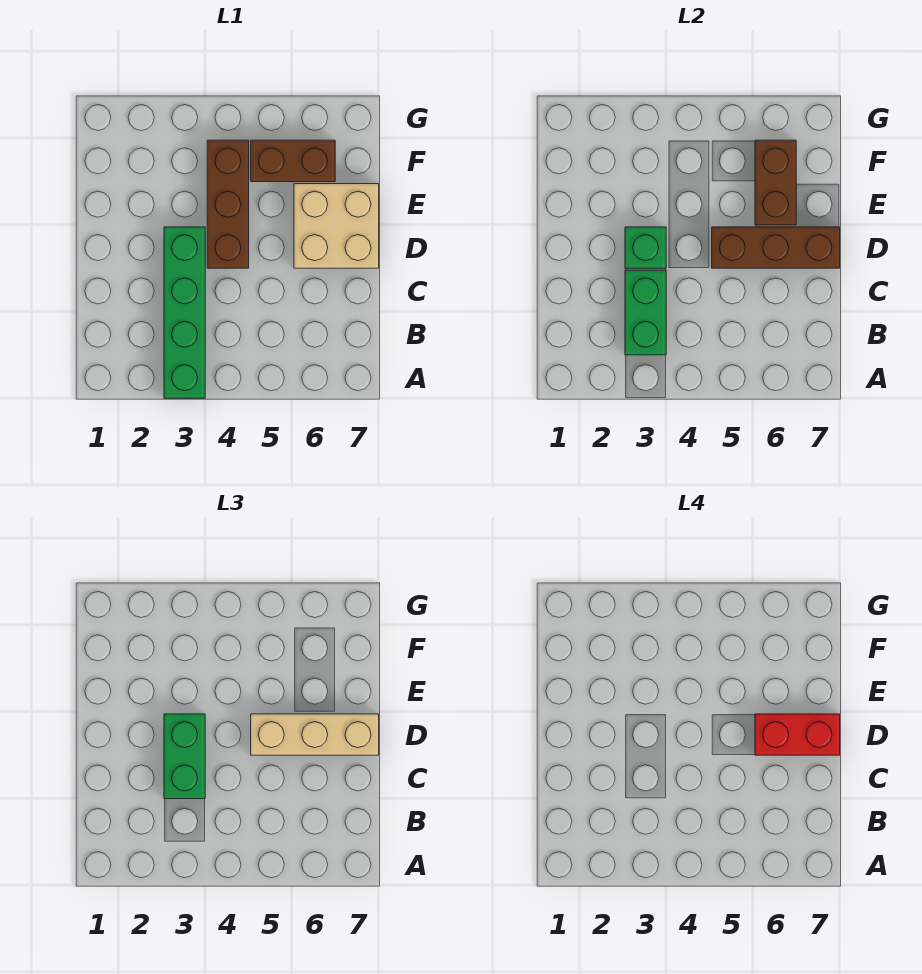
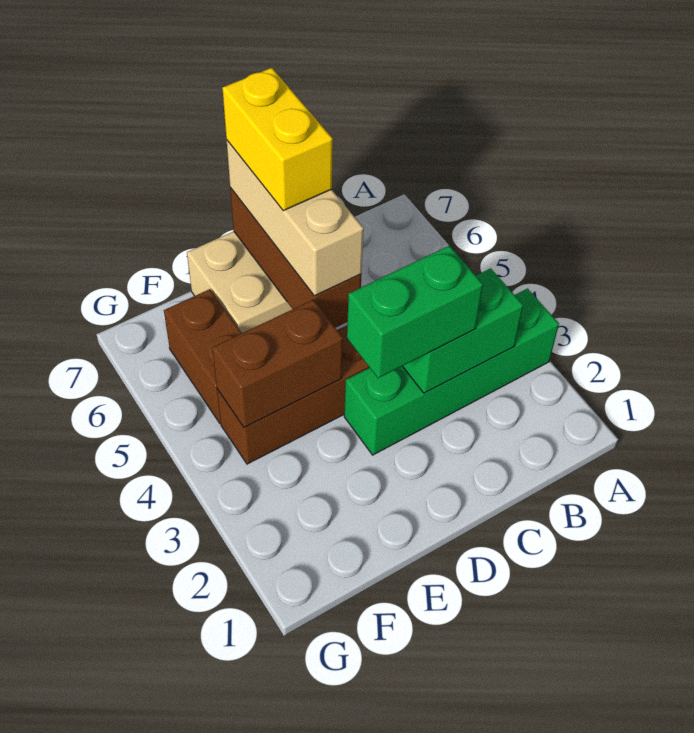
green brick D3 level 2 -> none
red brick D6:D7 level 4 -> yellow brick D6:D7 level 4
brown brick E6:F6 level 2 -> brown brick E4:F4 level 2

